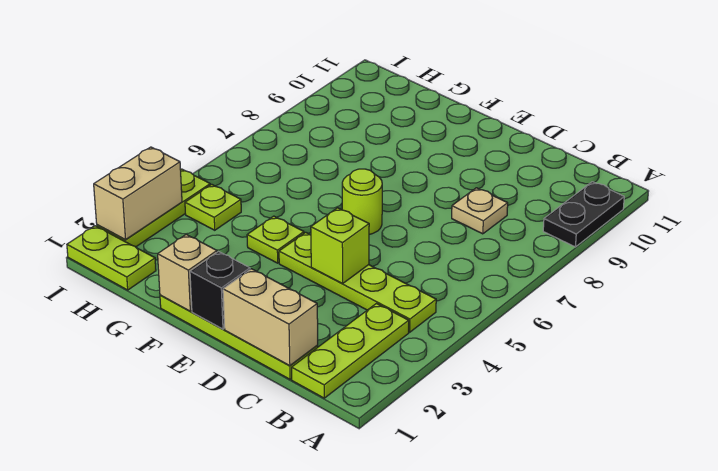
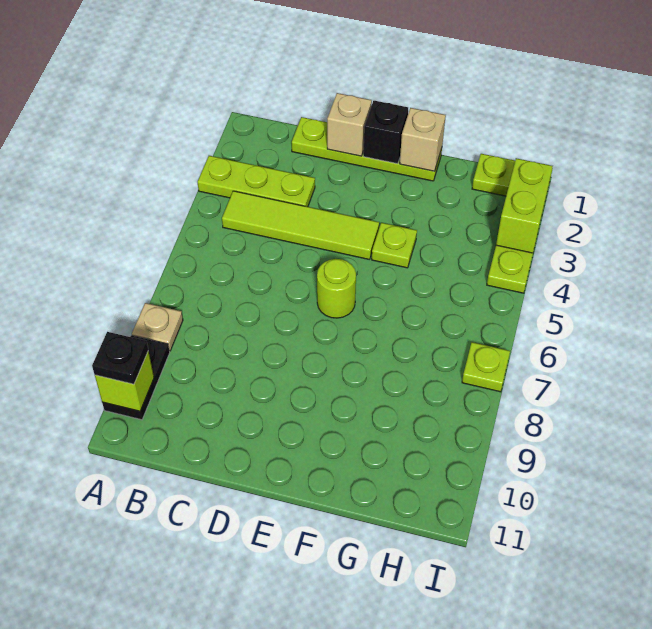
none -> black plate A10 level 3
lime plate B1:B3 level 1 -> lime plate A3:C3 level 1
lime plate B4:E4 level 1 -> lime tile B4:E4 level 1
tan brick C1:D1 level 2 -> tan brick D1 level 2
tan plate C8 level 1 -> tan plate A8 level 1
lime brick D4 level 2 -> lime brick A10 level 2
lime plate H4 level 1 -> lime plate I7 level 1
tan brick I2:I3 level 2 -> lime brick I2:I3 level 2

